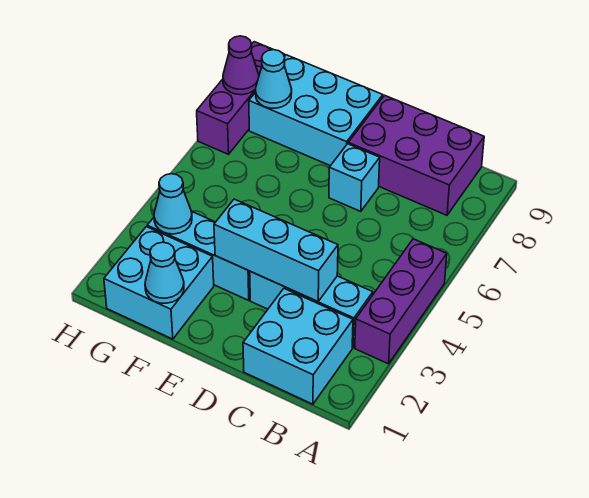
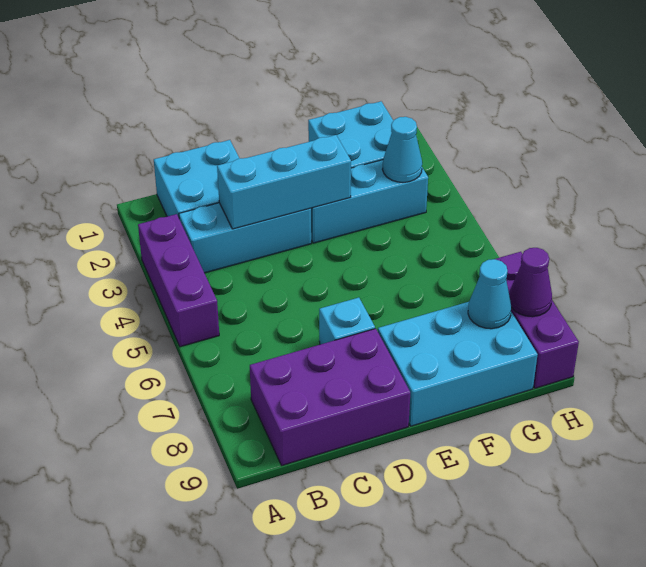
cyan cone F1 level 2 -> none

